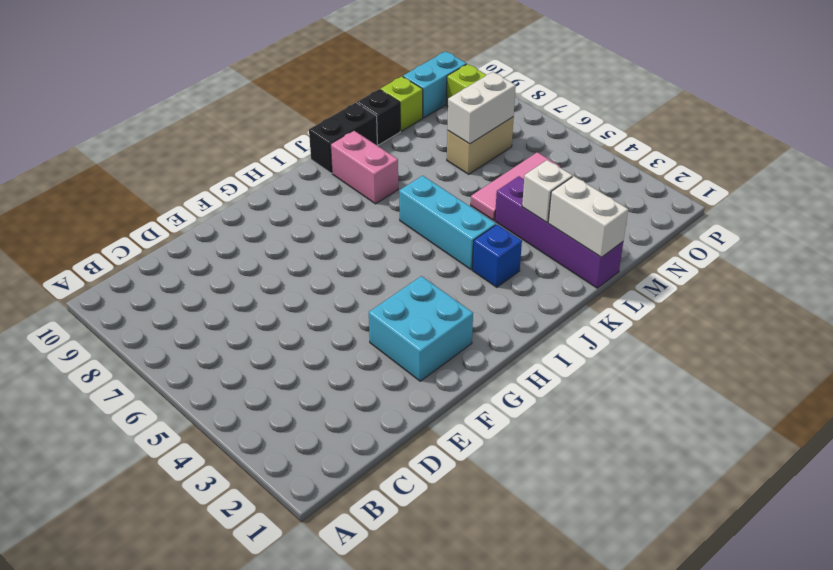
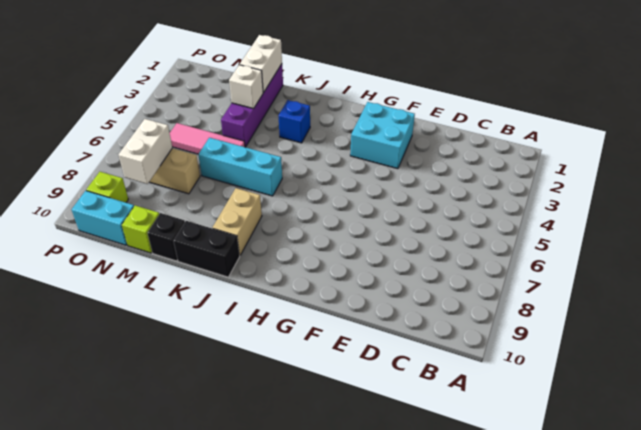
cyan brick J4:J6 level 1 -> cyan brick J6:L6 level 1
pink brick J8:J9 level 1 -> tan brick J8:J9 level 1
white brick M7:N7 level 2 -> white brick N7:N8 level 2

